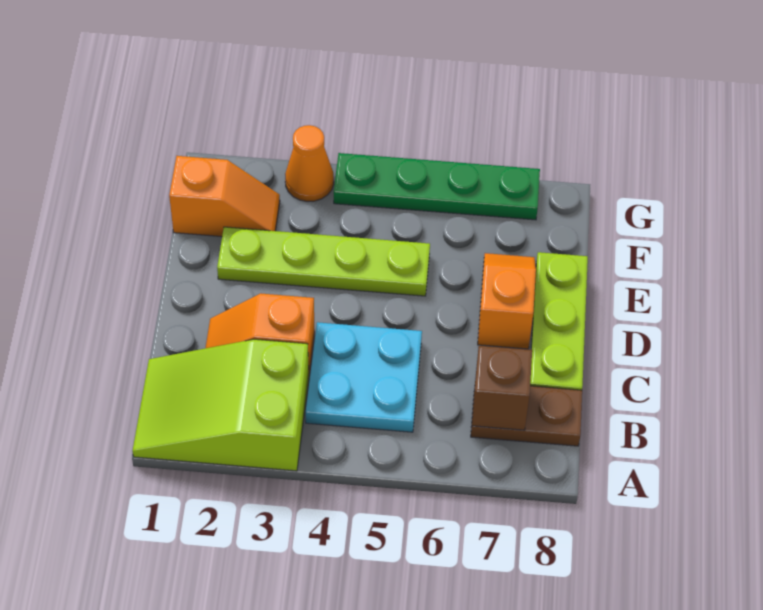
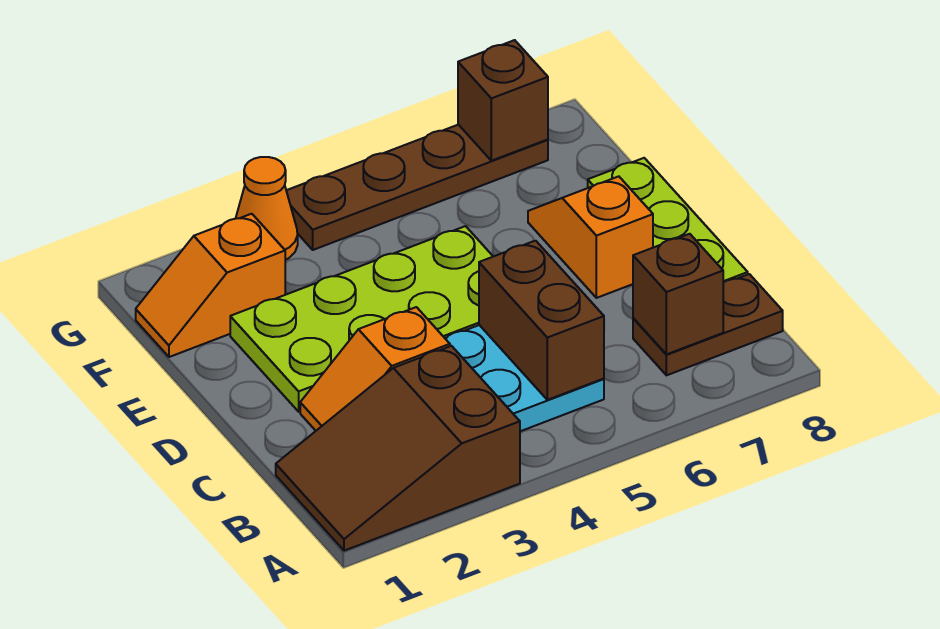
lime slope A1:B3 level 1 top 3 -> brown slope A1:B3 level 1 top 3
none -> brown brick B5:C5 level 2
lime plate E2:E5 level 1 -> lime plate D2:E5 level 1
orange slope F1:F2 level 1 top 1 -> orange slope F1:F2 level 1 top 2
green plate G4:G7 level 1 -> brown plate G4:G7 level 1
none -> brown brick G7 level 2

